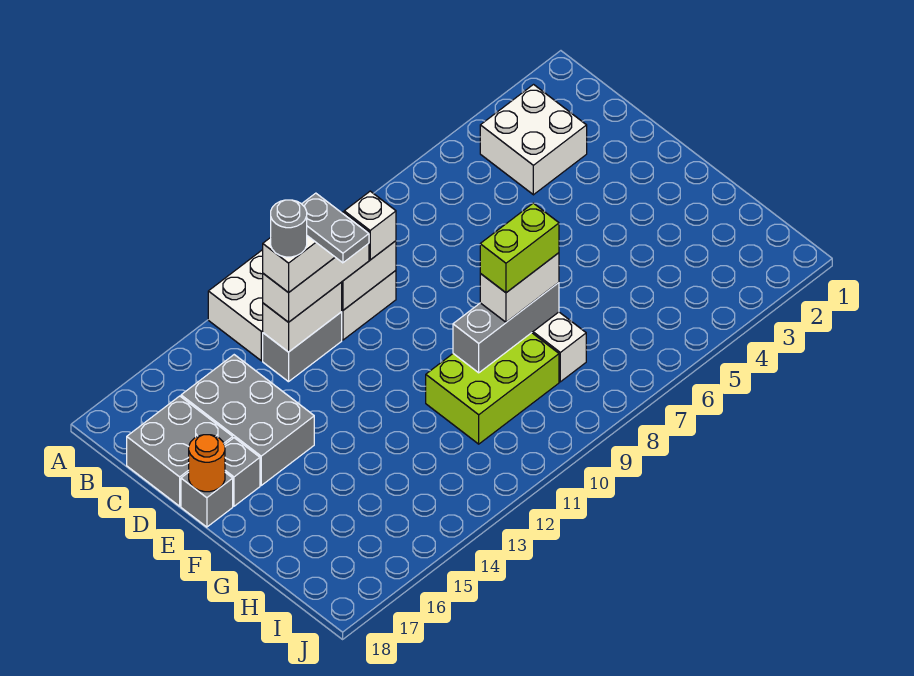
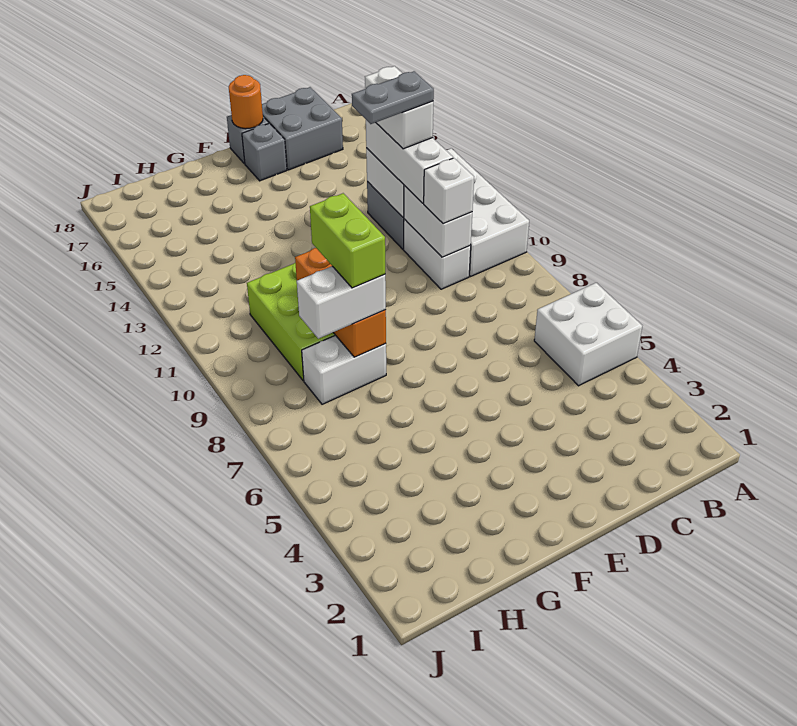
white brick B3:C4 level 1 -> white brick A5:B6 level 1
grey round brick C13 level 5 -> none
grey brick C15:E16 level 1 -> none
grey brick G8:G10 level 2 -> orange brick G8:G10 level 2
white brick G8:G9 level 3 -> white brick G8:H8 level 3

